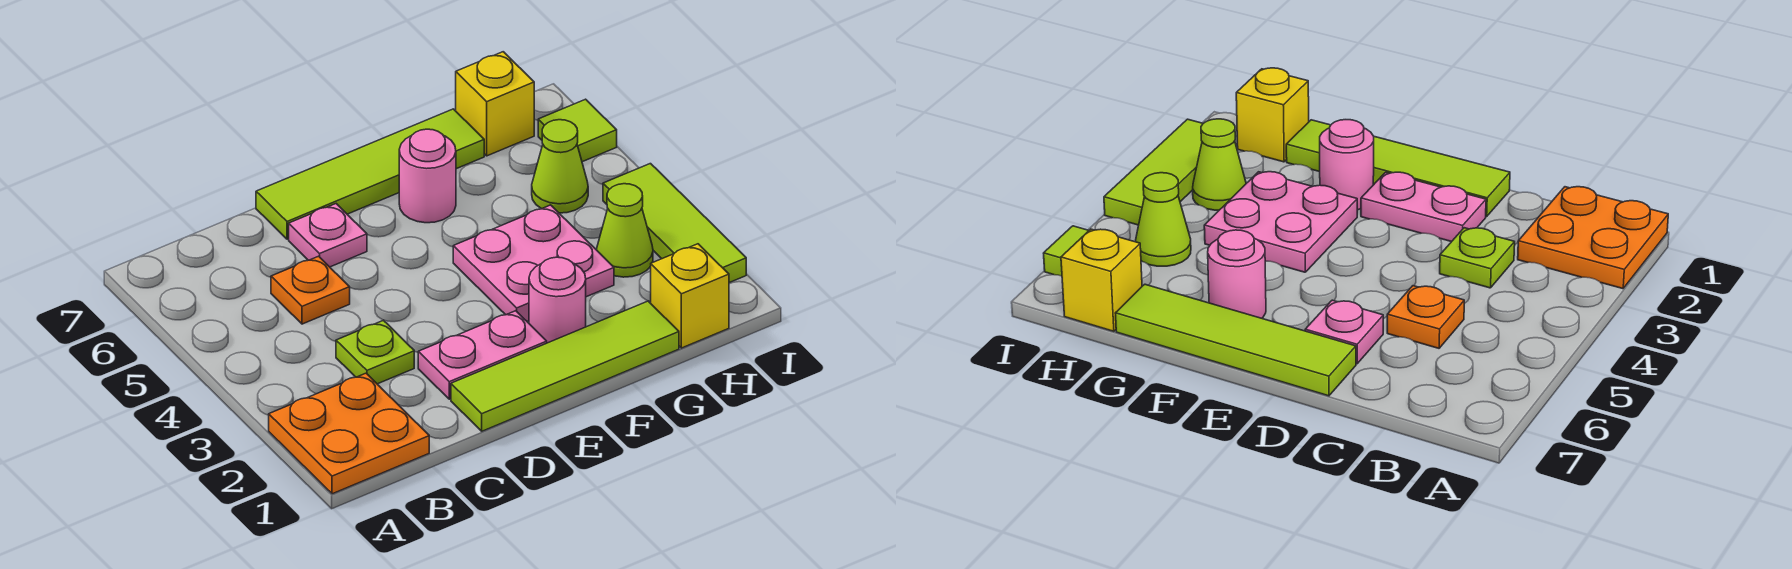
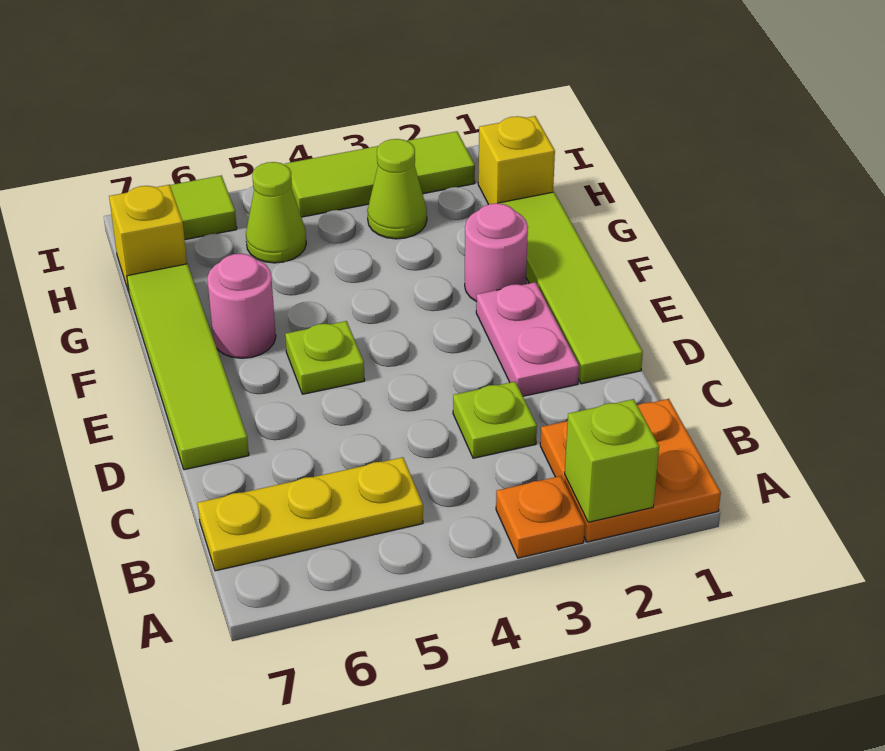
none -> lime brick A2 level 2
none -> yellow plate B5:B7 level 1
orange plate C5 level 1 -> orange plate A3 level 1
pink plate D6 level 1 -> none
none -> lime plate E5 level 1
pink plate F3:G4 level 1 -> none

